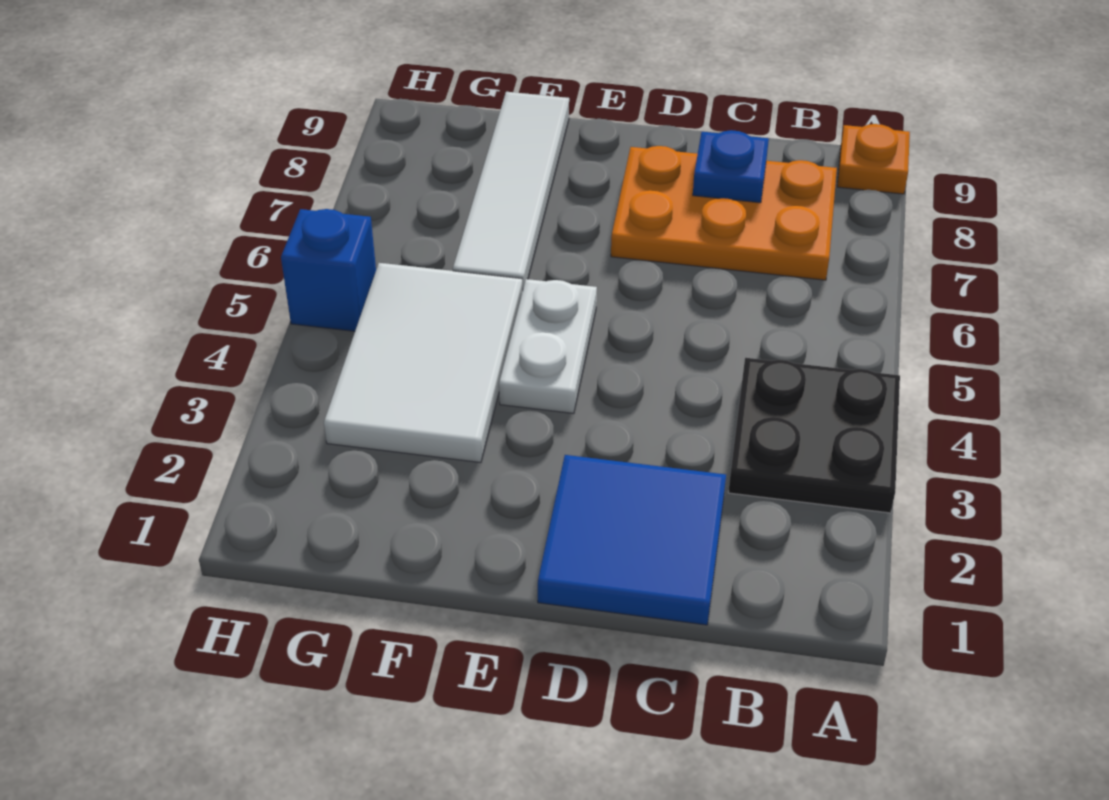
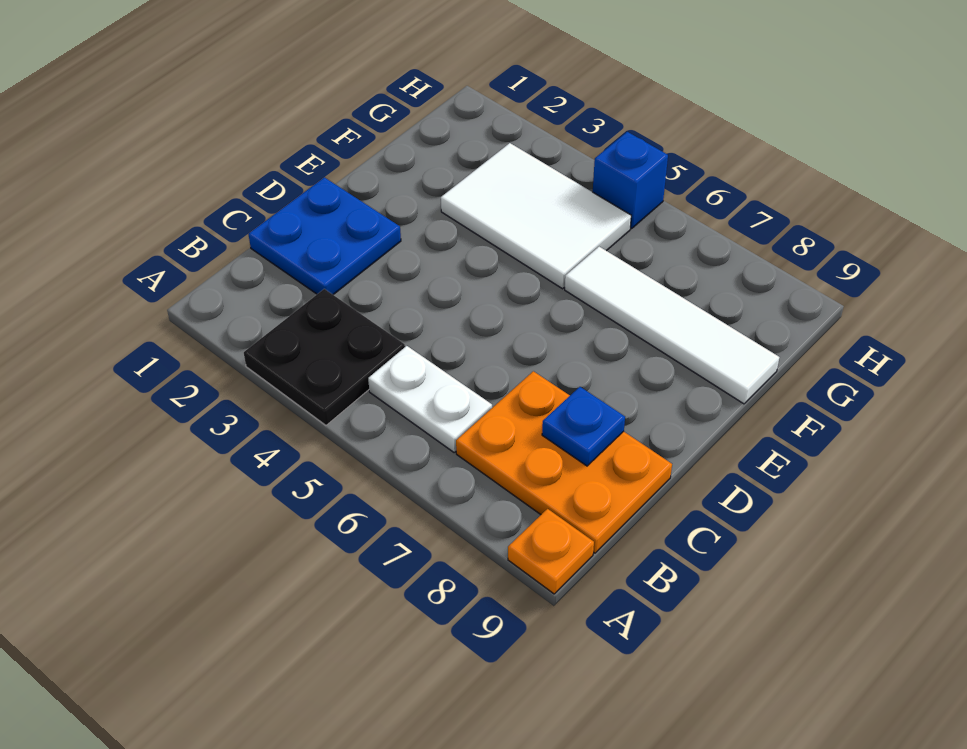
orange plate B7:D8 level 1 -> orange plate B7:C9 level 1
blue tile C1:D2 level 1 -> blue plate C1:D2 level 1
white plate E4:E5 level 1 -> white plate B5:B6 level 1

